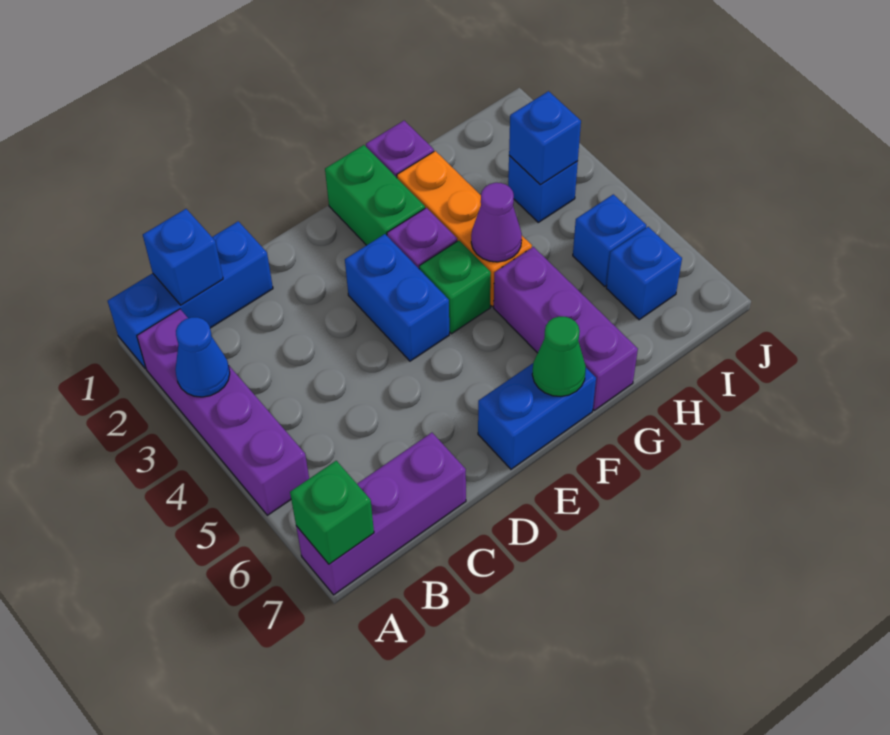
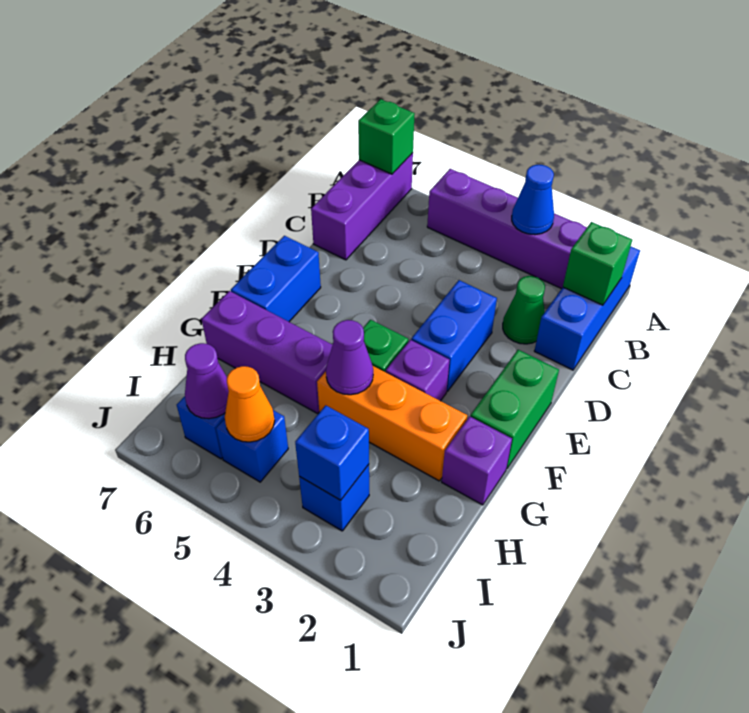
blue brick B1 level 2 -> green brick B1 level 2
blue brick E3:E4 level 1 -> blue brick D3:E3 level 1
green brick F1:F2 level 1 -> green brick E1:F1 level 1
green cone F7 level 2 -> green cone C2 level 1
none -> orange cone I5 level 2
none -> purple cone I6 level 2

